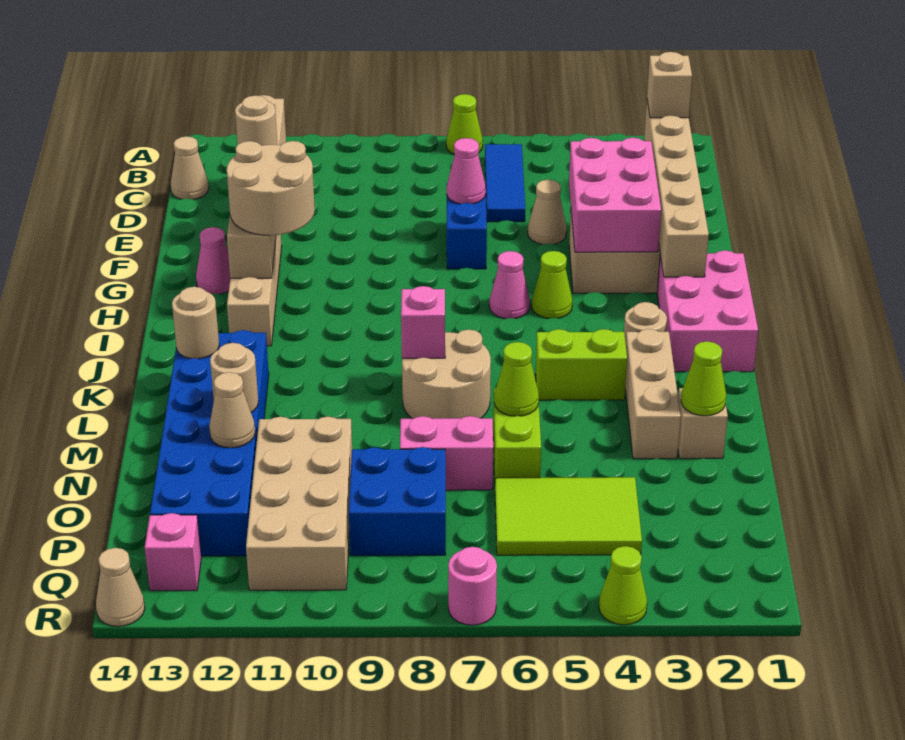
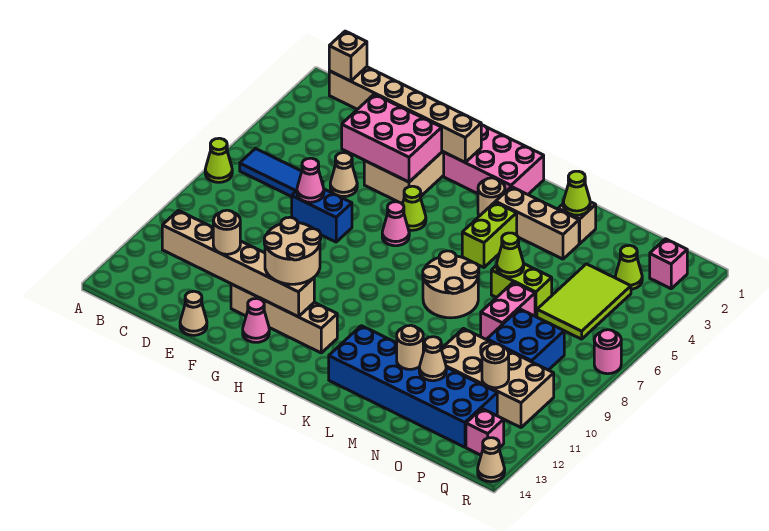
tan cone C14 level 1 -> tan cone E14 level 1
pink brick K8 level 2 -> pink brick Q2 level 1
tan round brick K13 level 2 -> tan round brick P11 level 2
lime cone R4 level 1 -> lime cone P3 level 1

